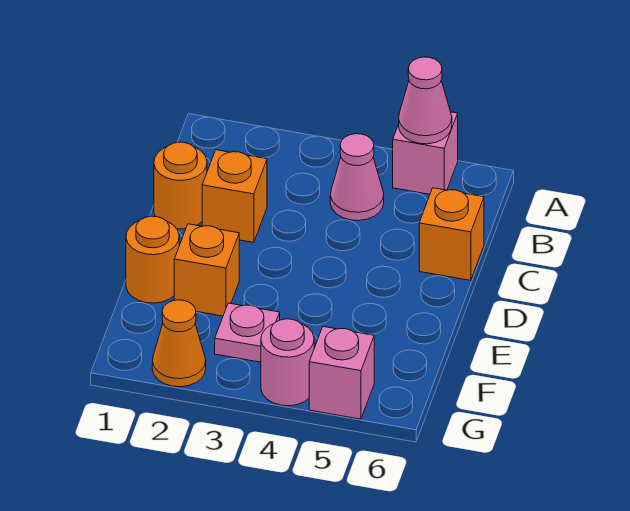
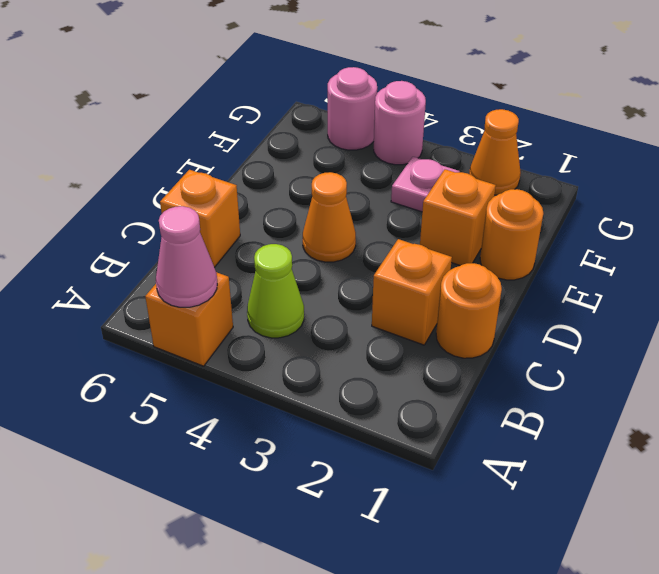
pink brick A5 level 1 -> orange brick A5 level 1
pink cone B4 level 1 -> lime cone B4 level 1
none -> orange cone D4 level 1
pink brick G5 level 1 -> pink round brick G5 level 1

